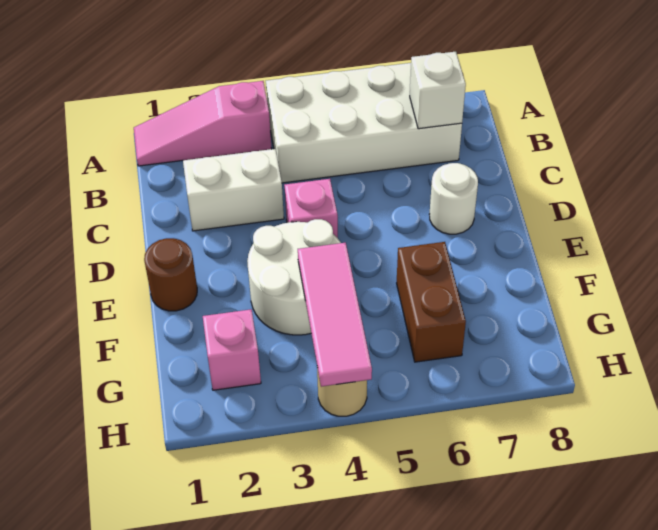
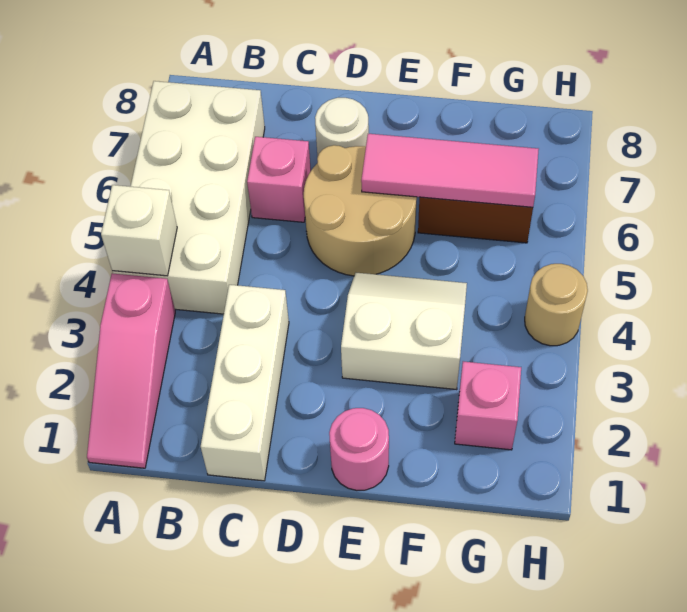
white brick B7 level 2 -> white brick A4 level 2
white brick C2:C3 level 1 -> white brick C1:C3 level 1
pink brick D4 level 1 -> pink brick C6 level 1
none -> tan round brick D5:E6 level 1
brown round brick E1 level 1 -> pink round brick E1 level 1
white round brick E3:F4 level 1 -> white slope E3:F4 level 1 top 3
pink tile F4:H4 level 2 -> pink tile E6:G6 level 2

